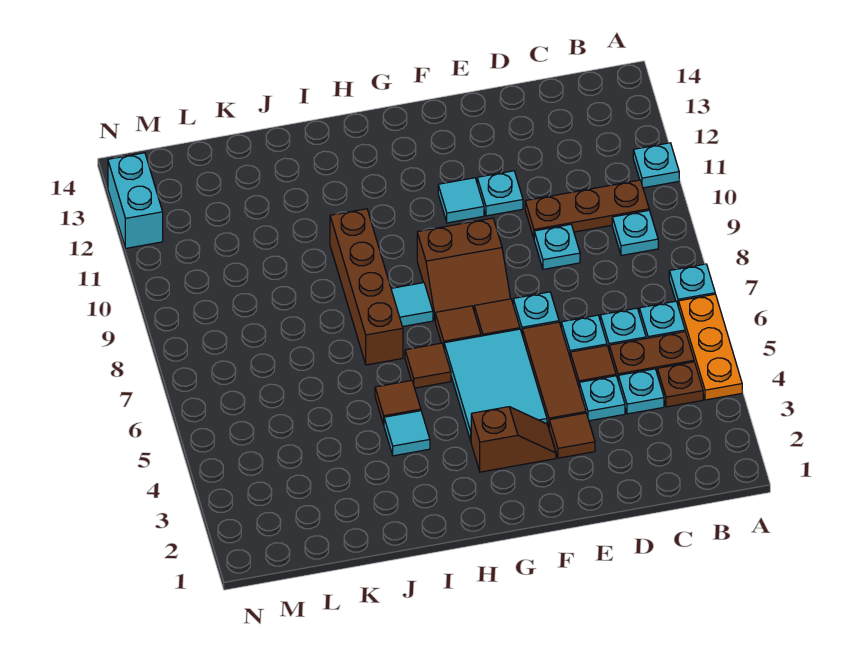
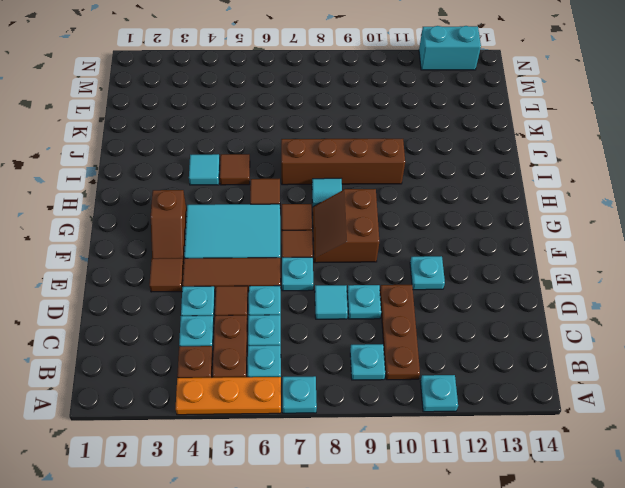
cyan tile F11 level 1 -> cyan tile D8 level 1

